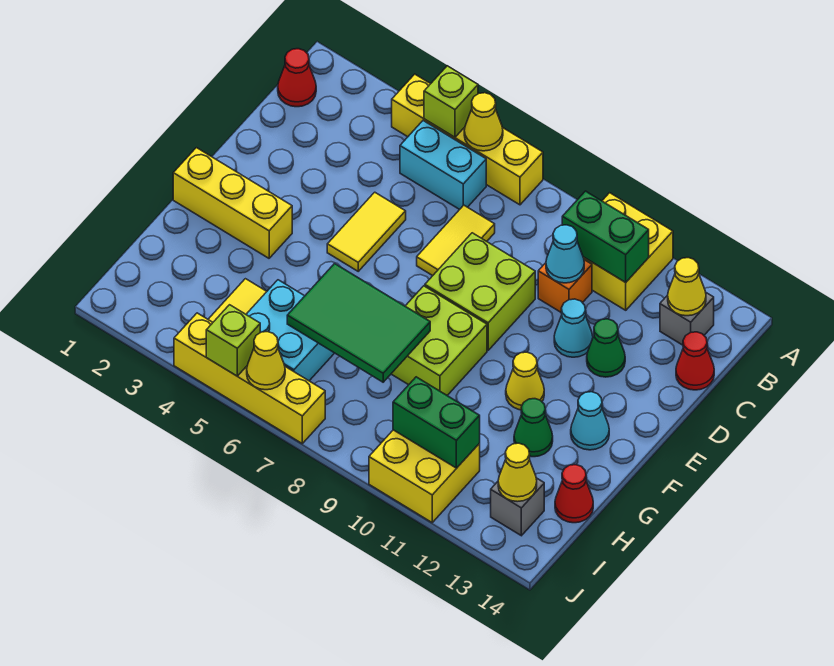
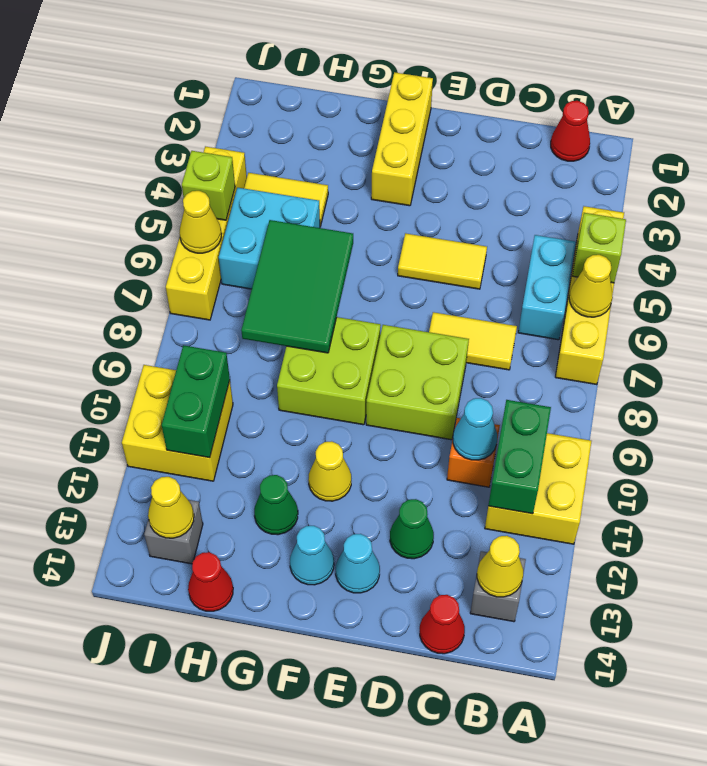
cyan cone D11 level 1 -> cyan cone E13 level 1

